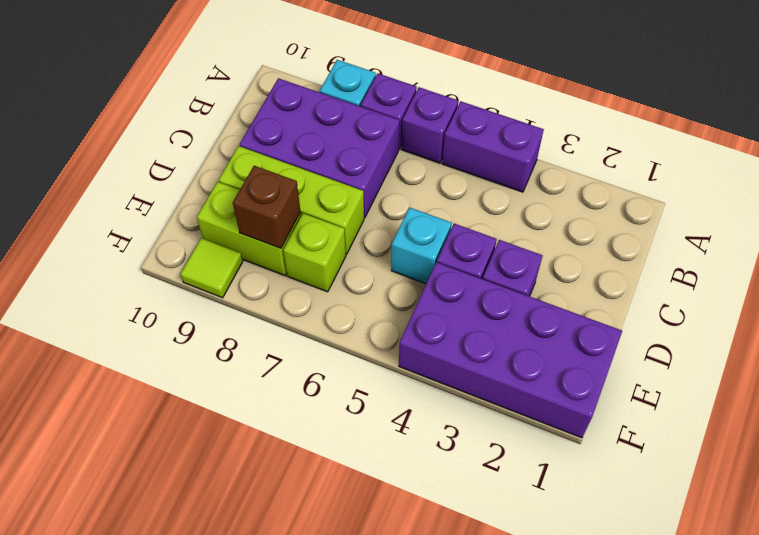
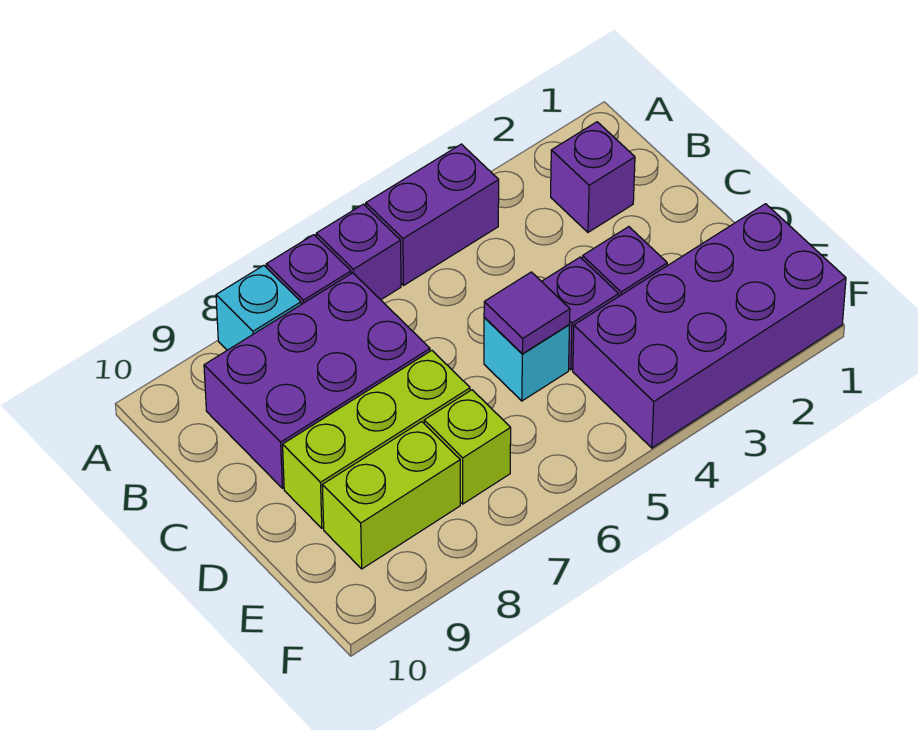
none -> purple brick B2 level 1
none -> purple tile D5 level 2
brown brick E8 level 2 -> none
lime tile F9 level 1 -> none

